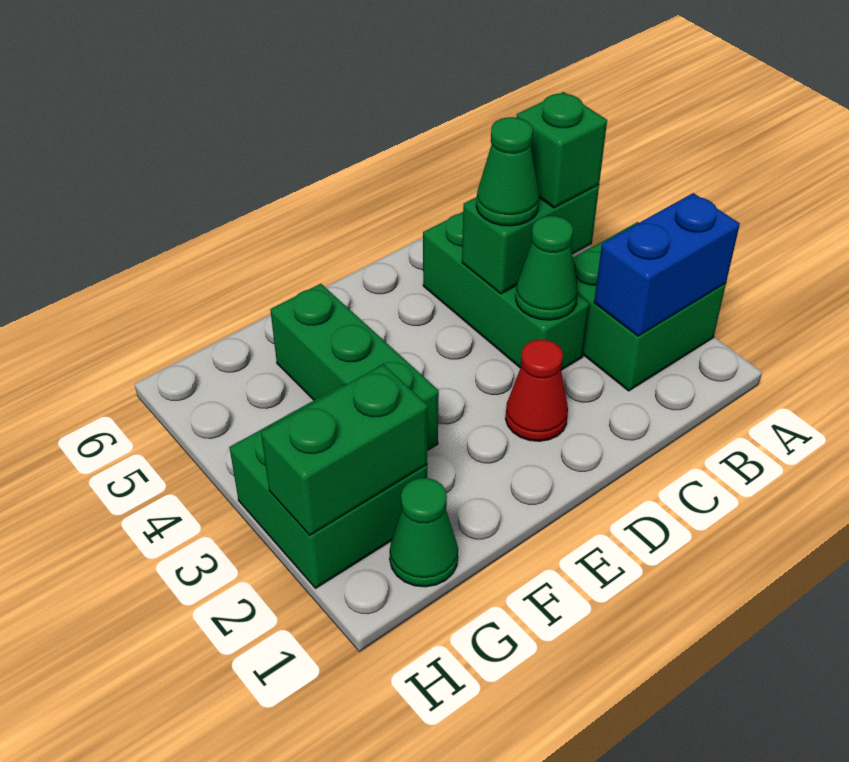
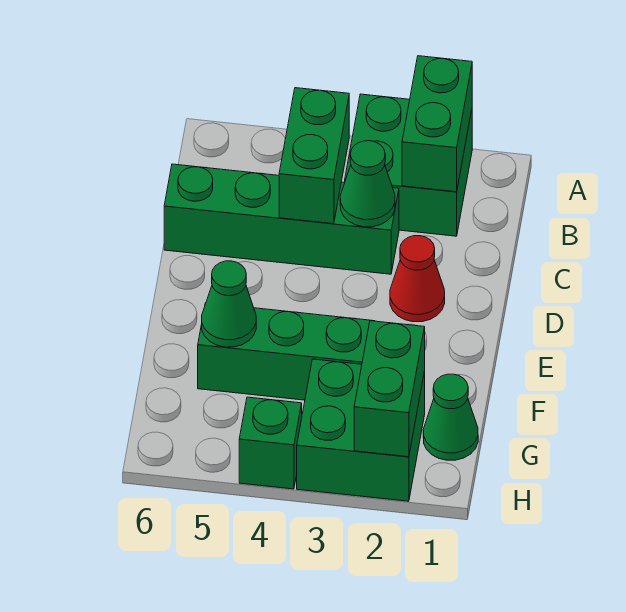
blue brick A2:B2 level 2 -> green brick A2:B2 level 2
green brick B4 level 3 -> green brick H4 level 1
green brick C3:C5 level 1 -> green brick C3:C6 level 1
green cone C4 level 3 -> green cone F5 level 2

